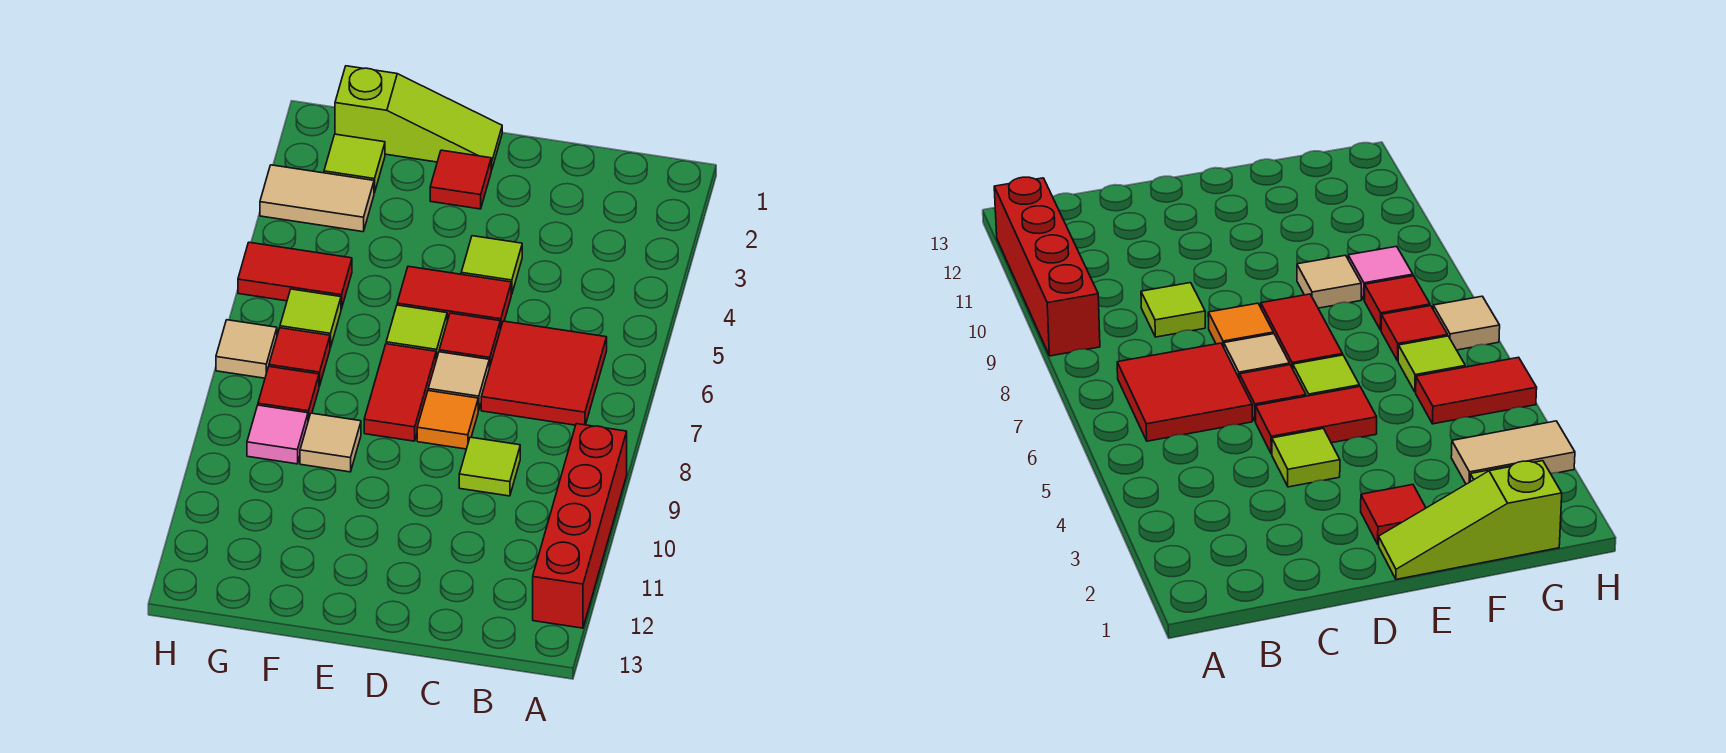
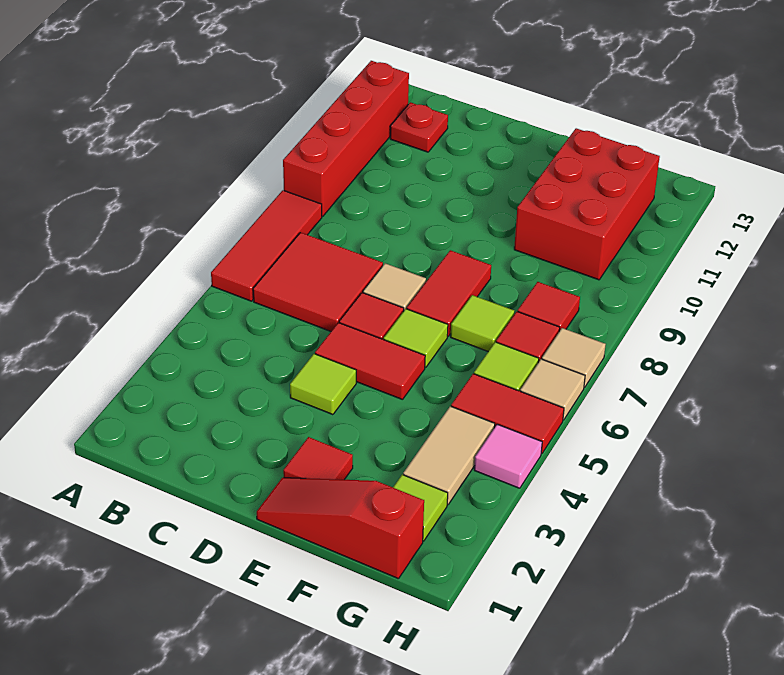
none -> red tile A6:A8 level 1
none -> red plate B12 level 1
lime tile C9 level 1 -> lime tile F7 level 1
orange tile D8 level 1 -> none
lime slope E1:G1 level 1 top G -> red slope E1:G1 level 1 top G
tan tile F9 level 1 -> tan tile H6 level 1
none -> red brick F10:G12 level 1
tan tile G3:H3 level 1 -> tan tile G3:G4 level 1
pink tile G9 level 1 -> pink tile H4 level 1

